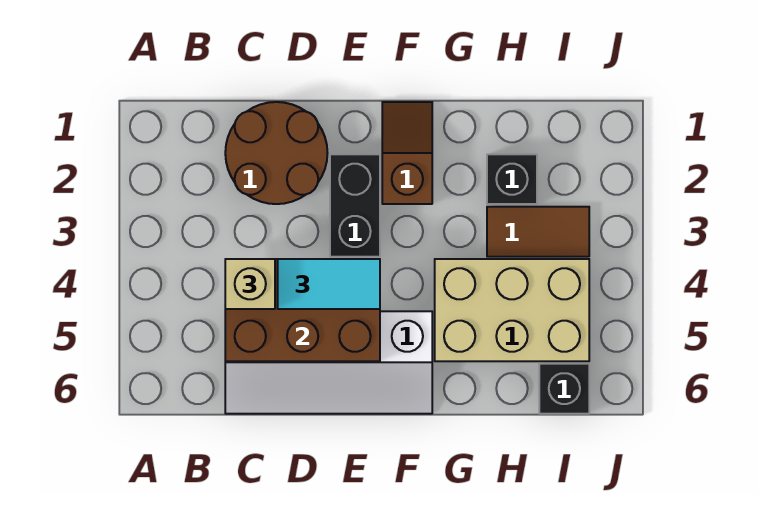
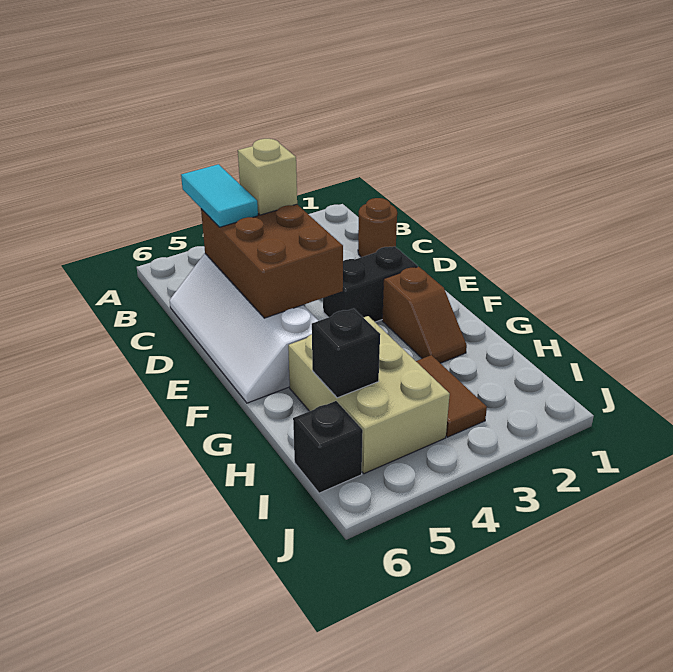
brown round brick C1:D2 level 1 -> brown round brick C1 level 1
cyan tile D4:E4 level 3 -> cyan tile B5:C5 level 3
brown slope F1:F2 level 1 top 2 -> brown slope F2:G2 level 1 top F
black brick H2 level 1 -> black brick H5 level 2

